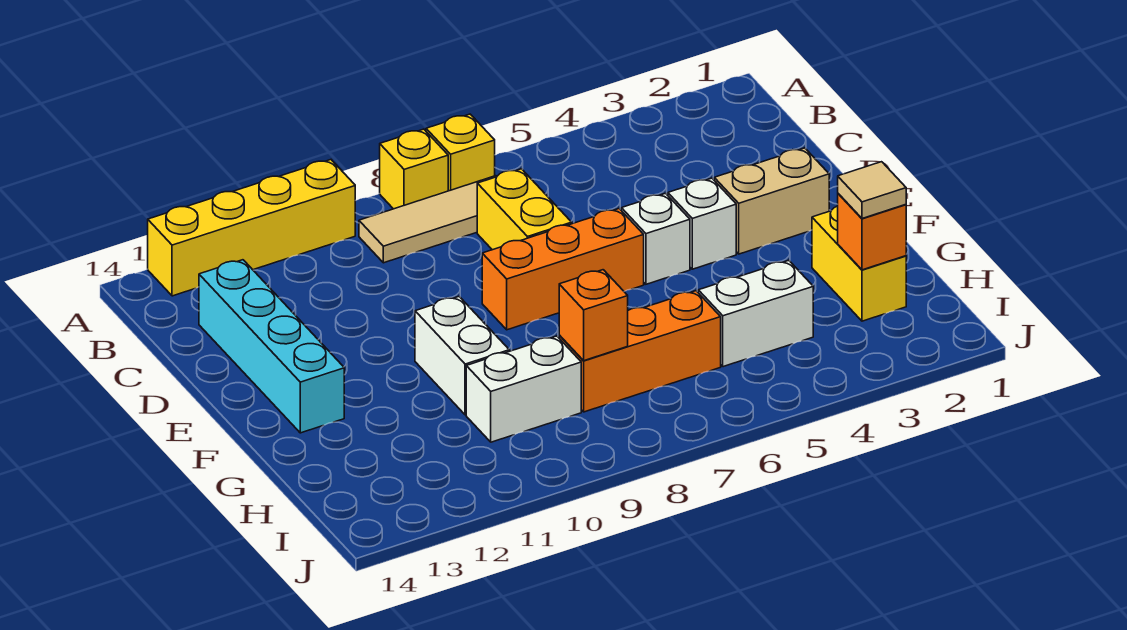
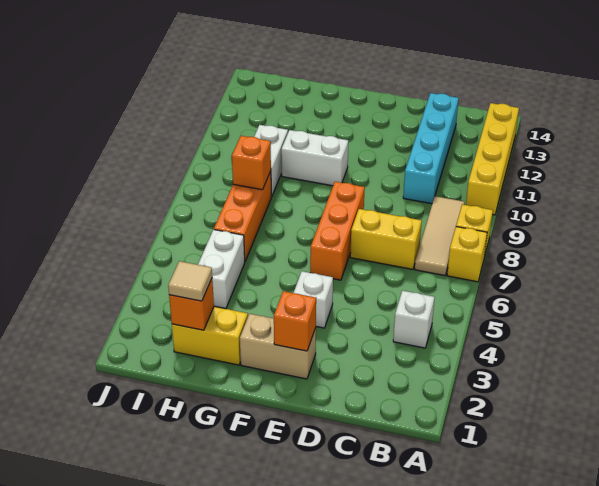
cyan brick C13:F13 level 1 -> cyan brick C10:C13 level 1
tan brick E2:E3 level 1 -> tan brick E2:F2 level 1
none -> orange brick E2 level 2
white brick E5 level 1 -> white brick B4 level 1

